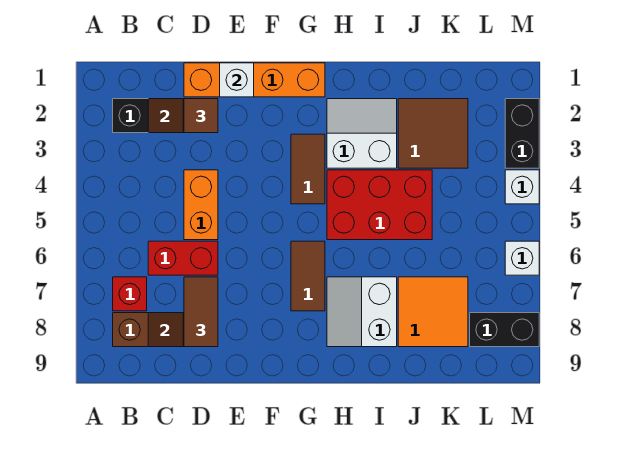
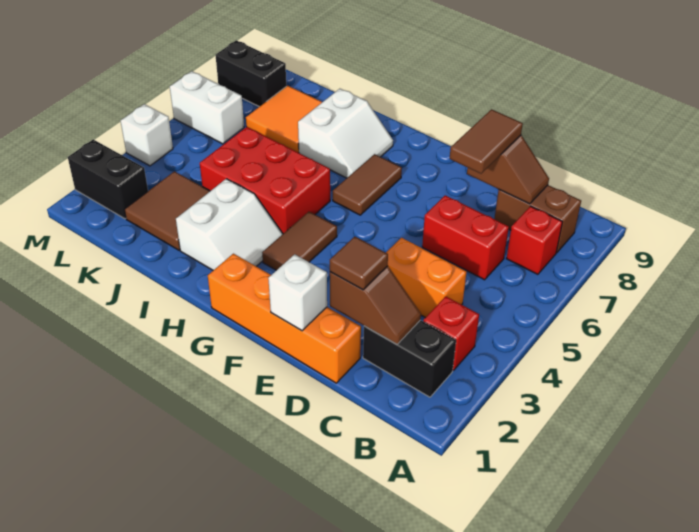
none -> red brick B3 level 1
orange brick D4:D5 level 1 -> orange brick C4:D4 level 1
white slope H2:I3 level 1 top 3 -> white slope H2:I3 level 1 top I
black brick M2:M3 level 1 -> black brick L2:M2 level 1
white brick M6 level 1 -> white brick L6:M6 level 1

